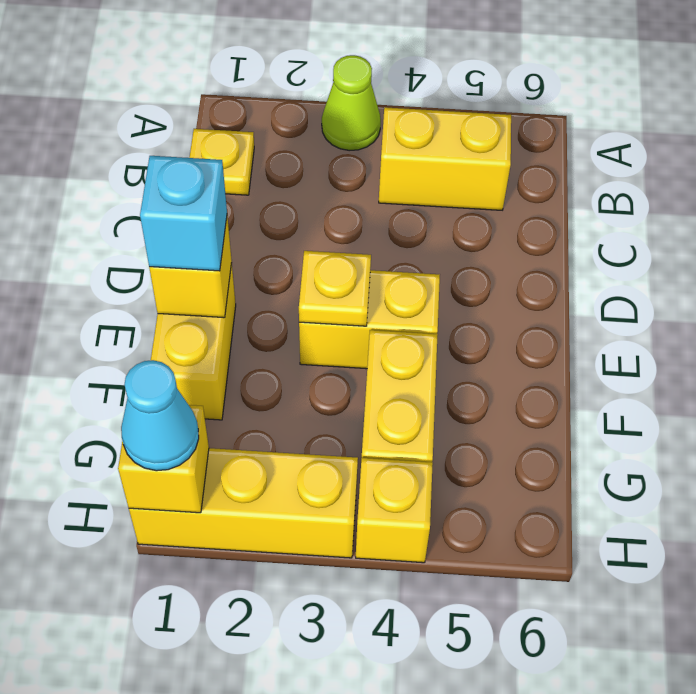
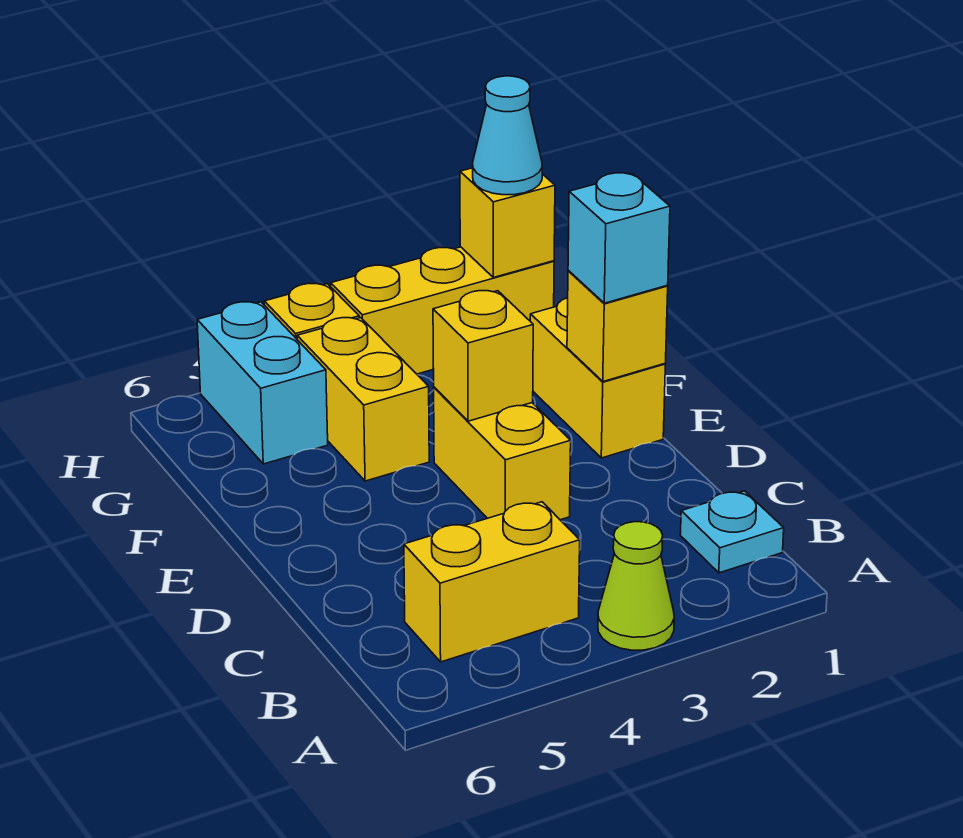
yellow plate B1 level 1 -> cyan plate B1 level 1
yellow brick E3:E4 level 1 -> yellow brick D3:E3 level 1
yellow plate E3 level 2 -> yellow brick E3 level 2
none -> cyan brick G5:H5 level 1

